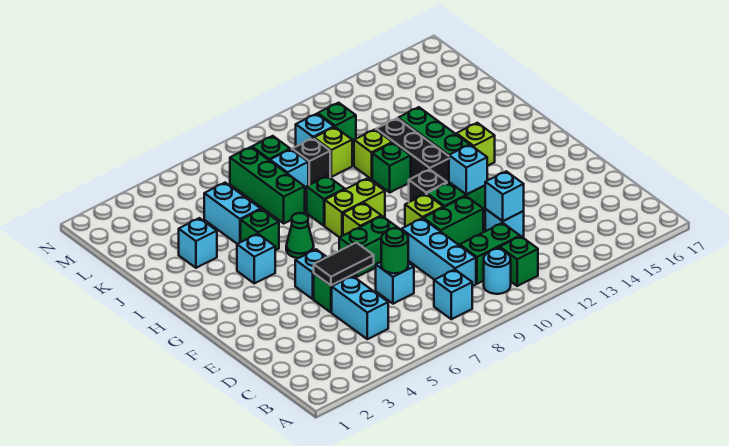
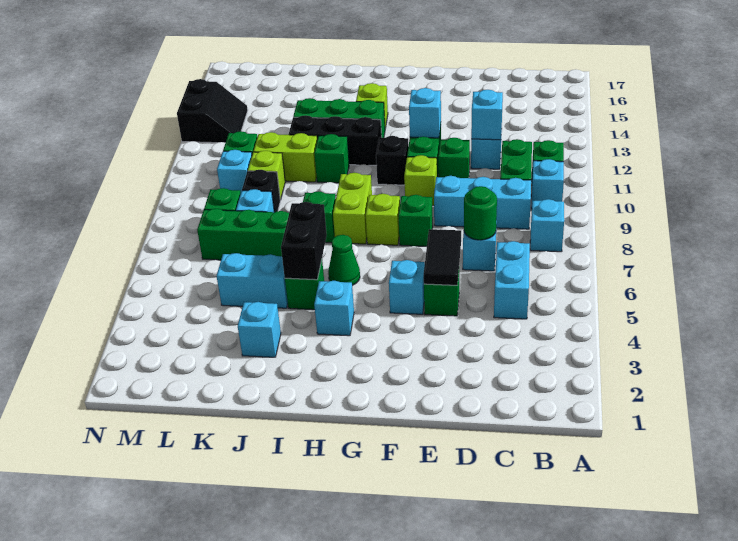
cyan round brick B10 level 1 -> cyan brick B10 level 1
cyan brick C5:D5 level 1 -> cyan brick C5:C6 level 1
green brick E10:E11 level 1 -> green brick E11 level 1
green brick F7:F8 level 1 -> green brick F8 level 1
none -> black brick I5:I6 level 2
lime brick J11 level 1 -> lime brick J11:K11 level 1
none -> black slope M13:N14 level 1 top N

